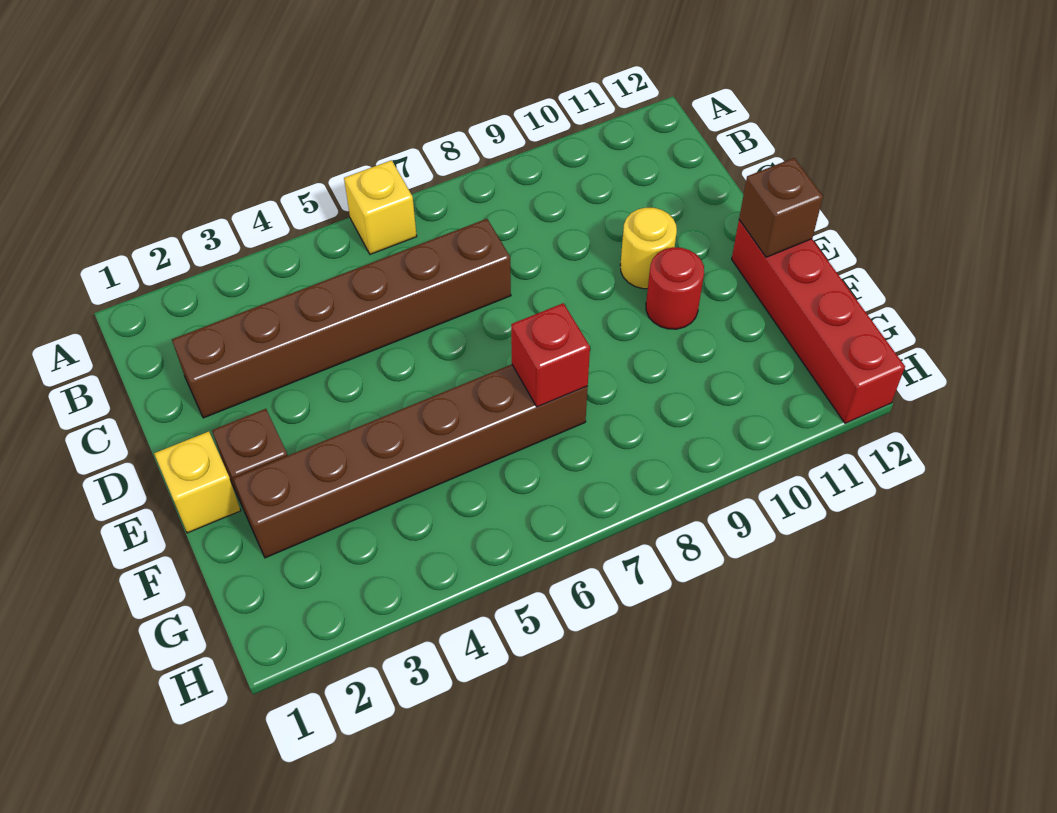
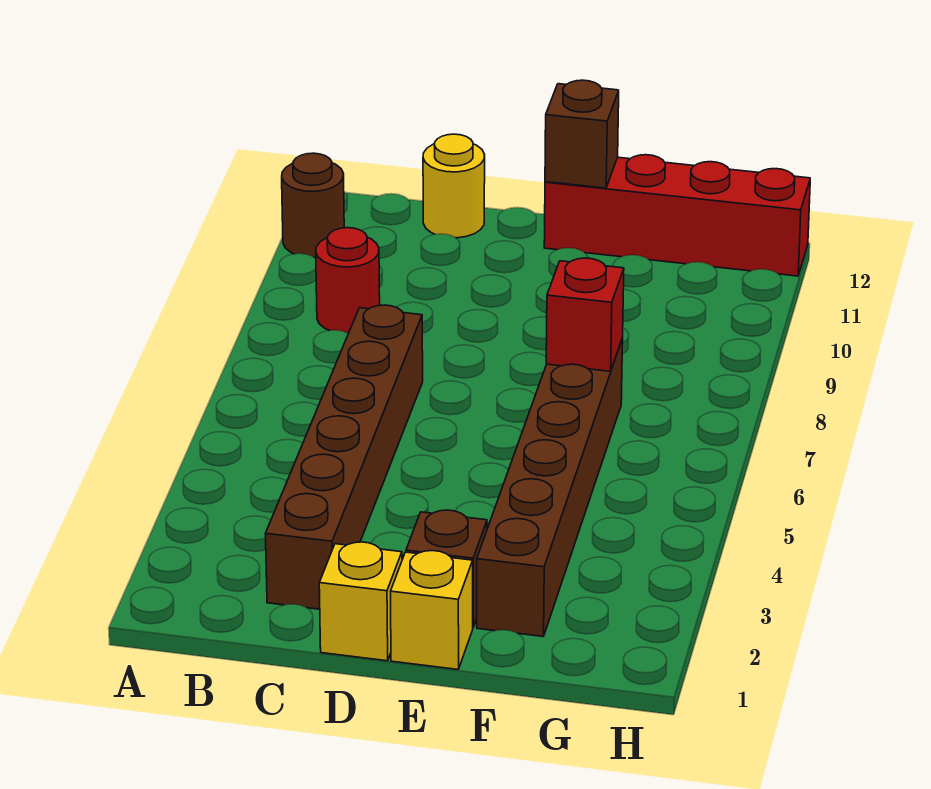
yellow brick A6 level 1 -> yellow brick D1 level 1
none -> brown round brick A11 level 1
yellow round brick D10 level 1 -> yellow round brick C12 level 1
red round brick E10 level 1 -> red round brick B9 level 1

